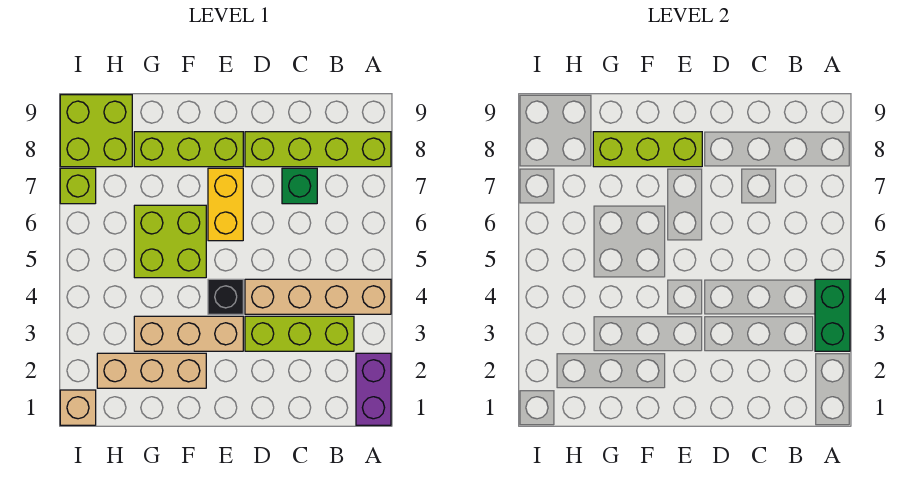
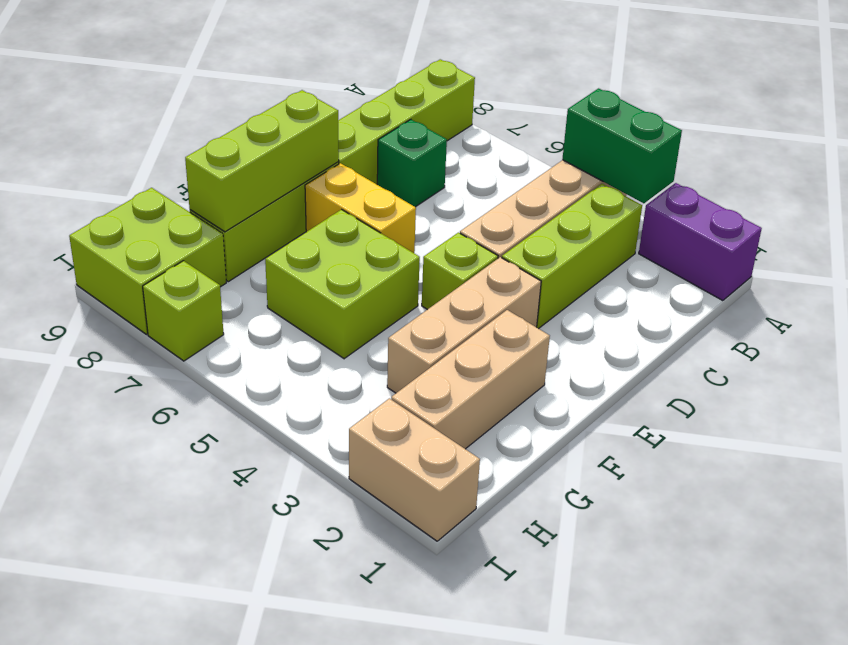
black brick E4 level 1 -> lime brick E4 level 1
tan brick I1 level 1 -> tan brick I1:I2 level 1

